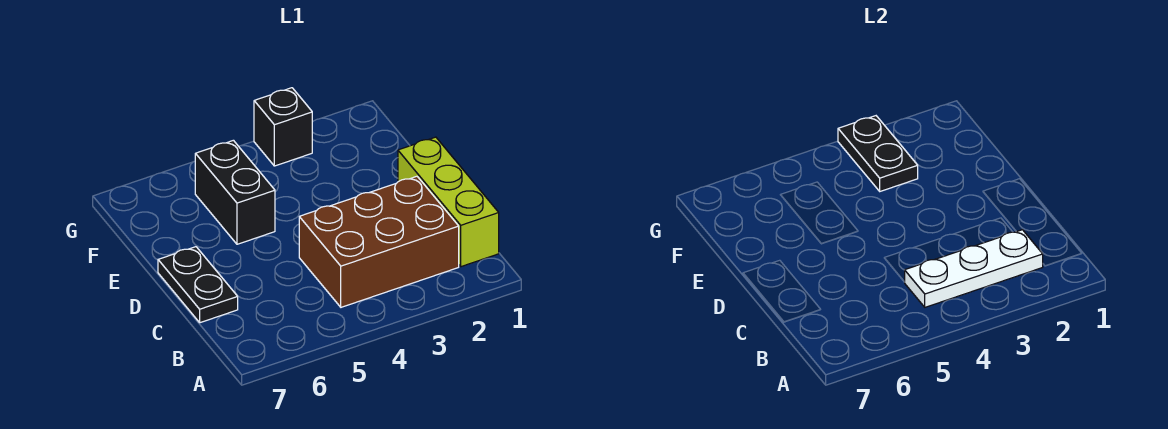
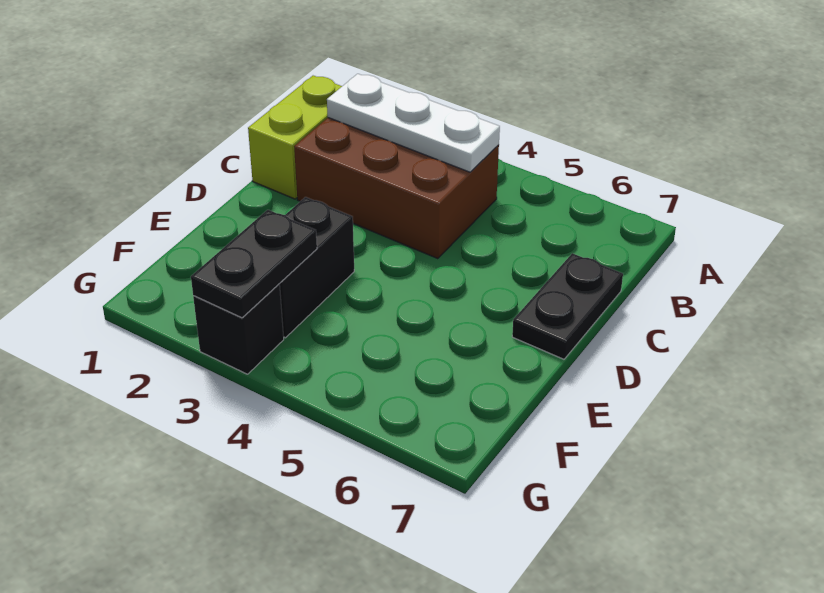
lime brick B1:D1 level 1 -> lime brick B1:C1 level 1
black brick E5:F5 level 1 -> black brick E3:F3 level 1

